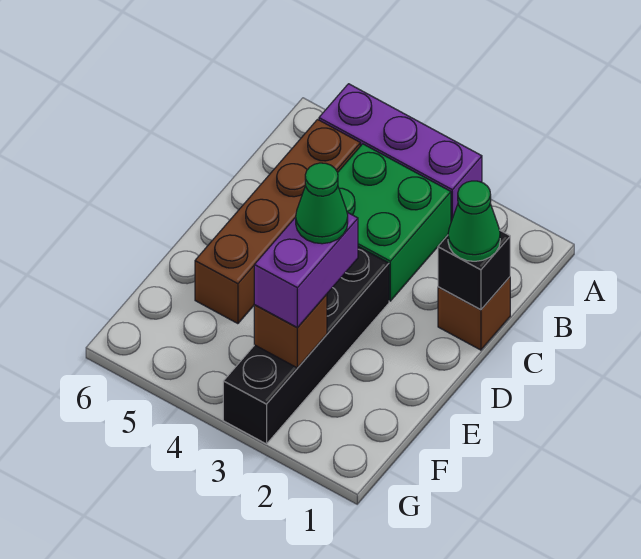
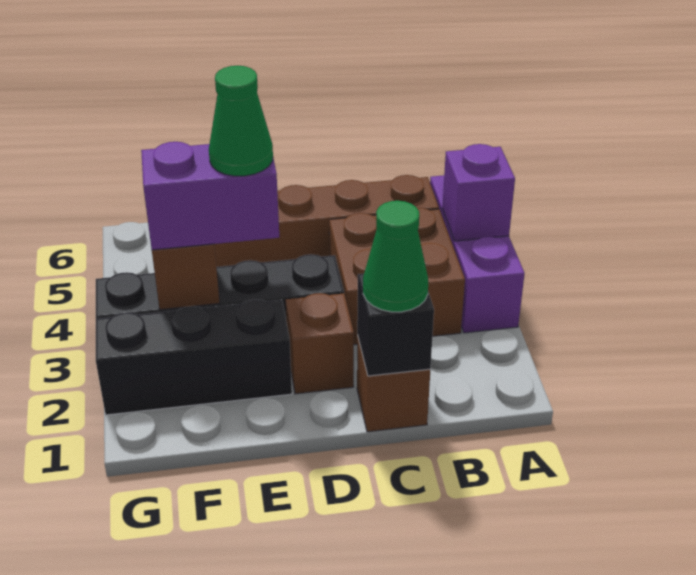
none -> purple brick A4 level 2
green brick B3:C4 level 1 -> brown brick B3:C4 level 1
none -> brown brick D2 level 1
none -> black brick E2:G2 level 1

